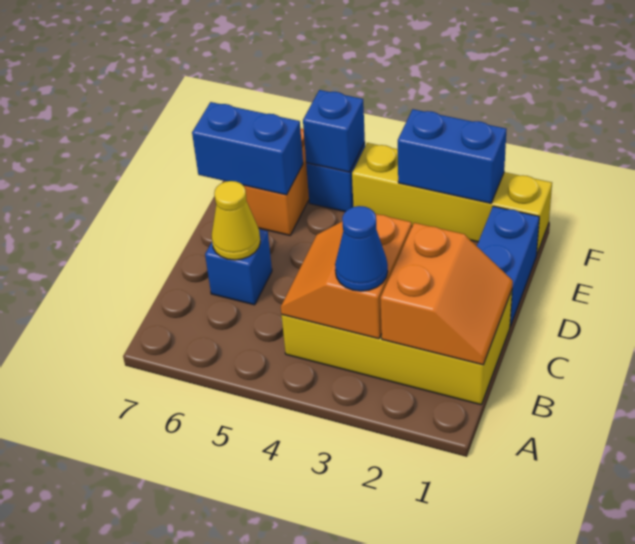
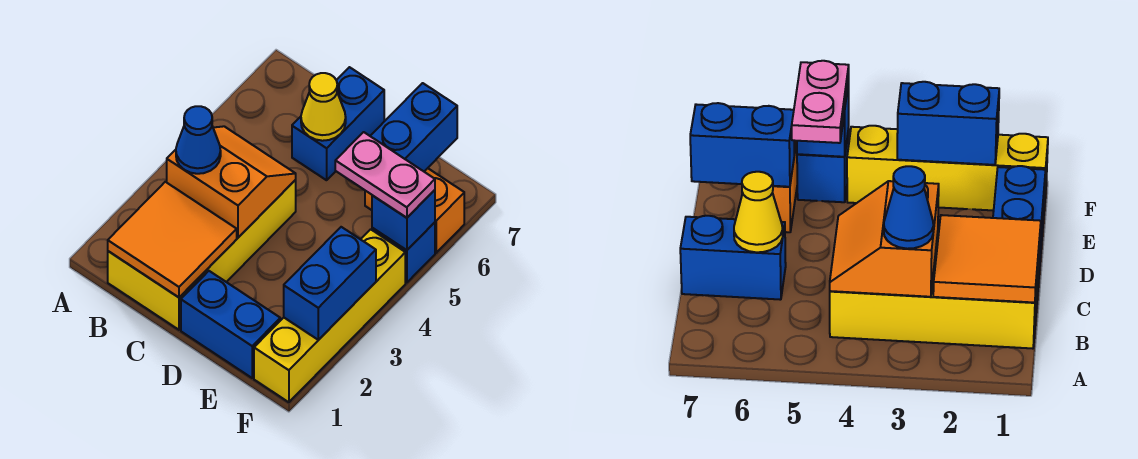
orange slope B1:C2 level 2 top 2 -> orange tile B1:C2 level 2
blue brick C6 level 1 -> blue brick C6:C7 level 1
none -> pink plate E5:F5 level 3

